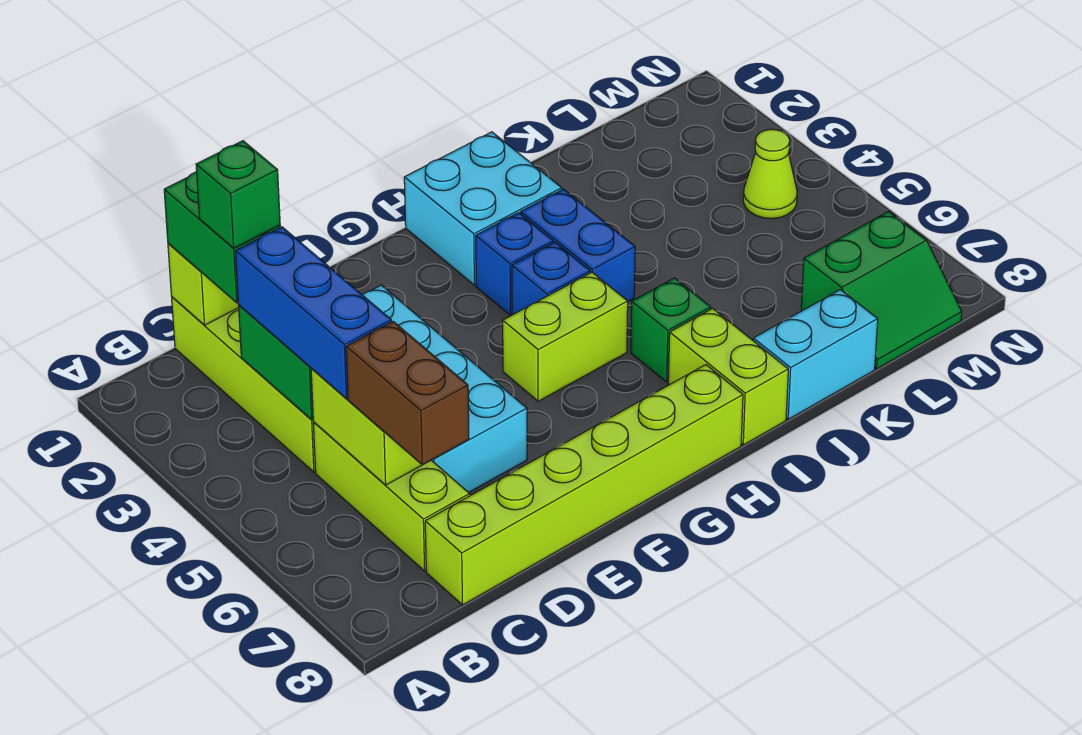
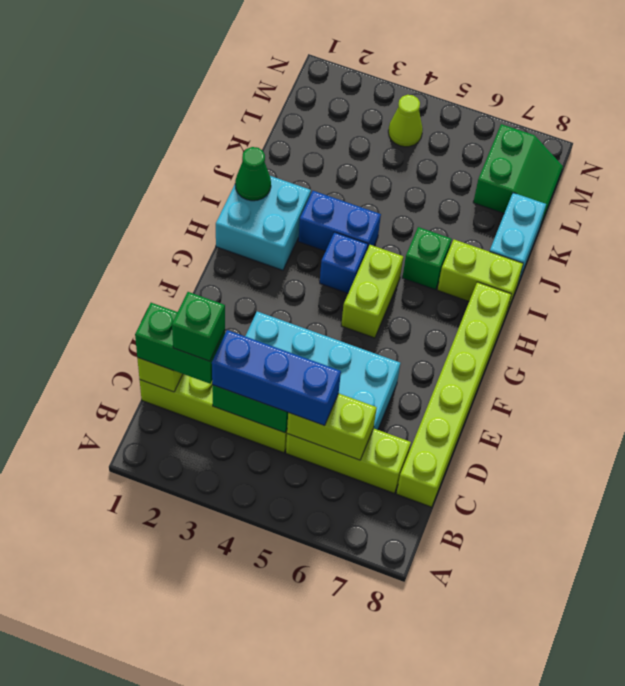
brown brick C6:C7 level 3 -> none
blue brick H3 level 1 -> none
none -> green cone I1 level 2

